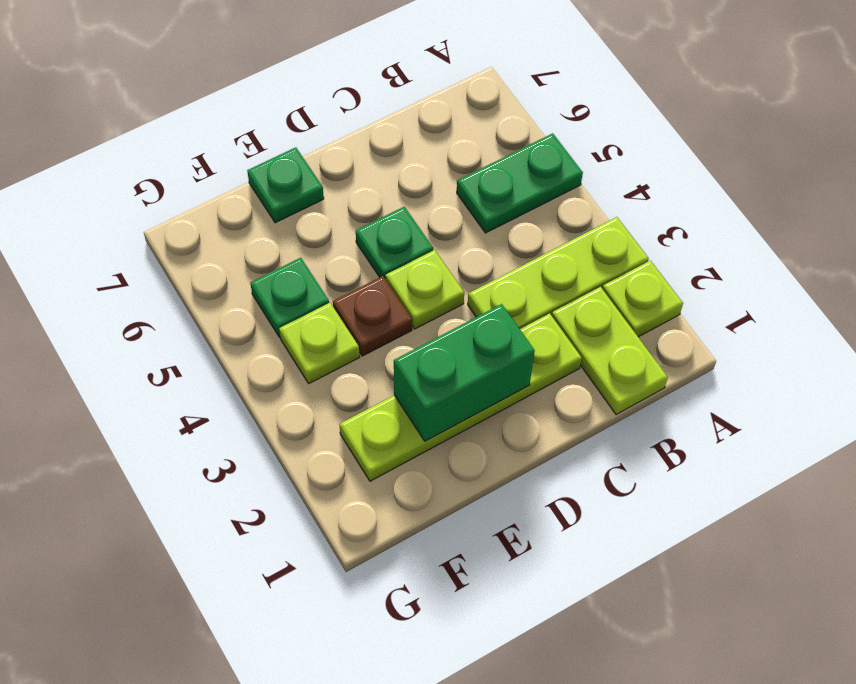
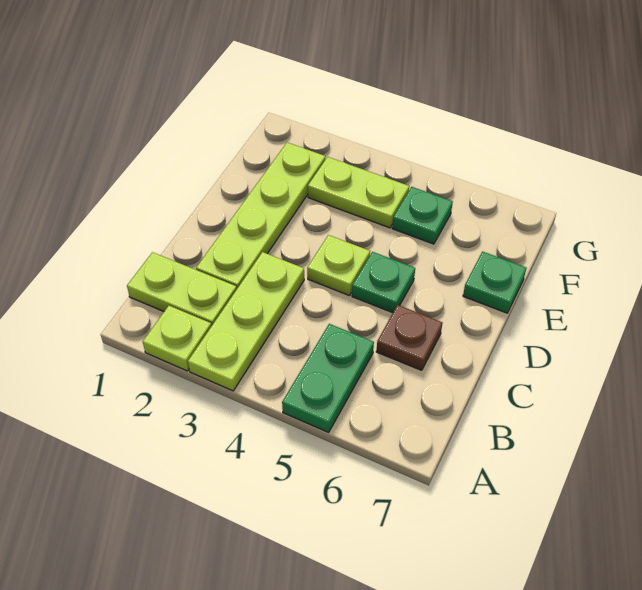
green brick D2:E2 level 2 -> none
brown plate E4 level 1 -> brown plate C6 level 1
lime plate F4 level 1 -> lime plate F3:F4 level 1

